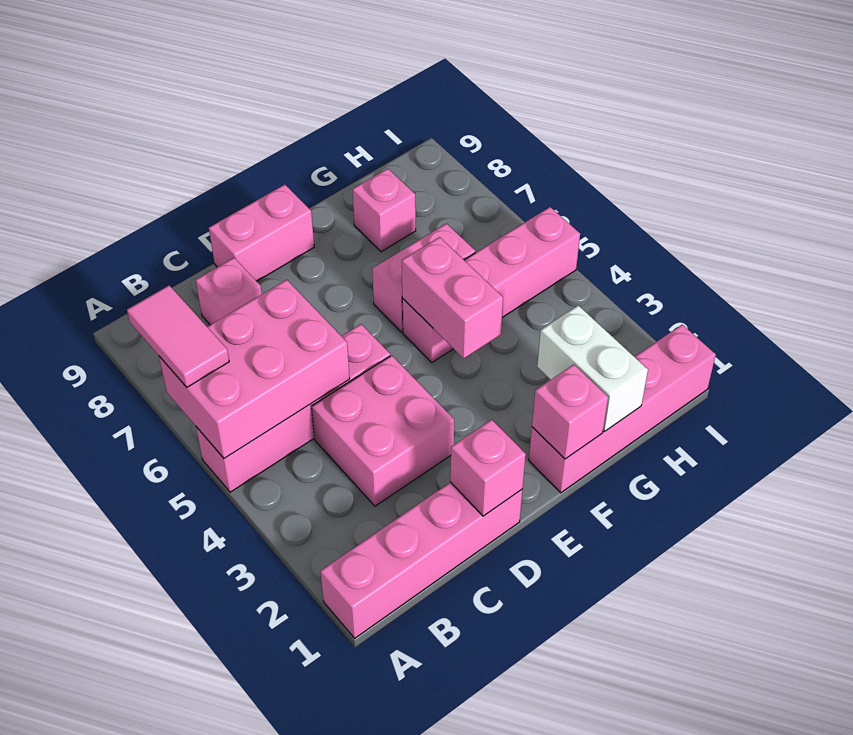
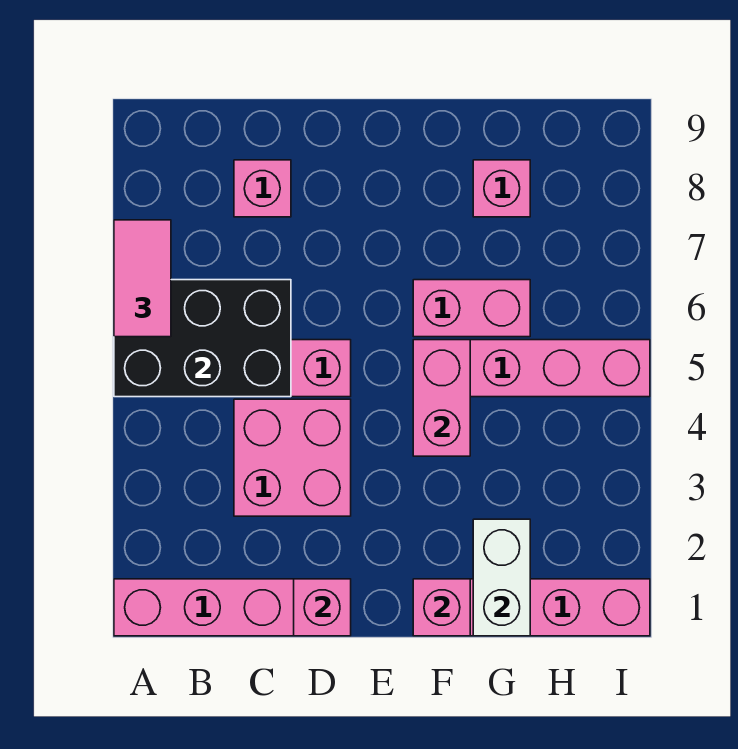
pink brick A5:C6 level 2 -> black brick A5:C6 level 2
pink brick D9:E9 level 1 -> none

